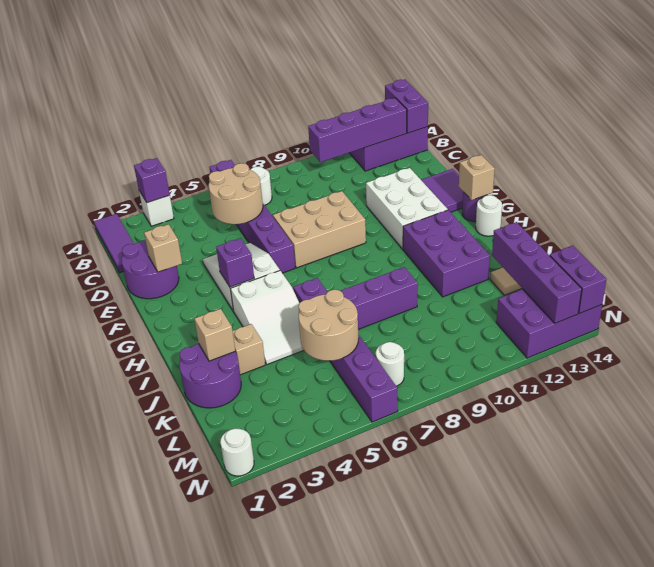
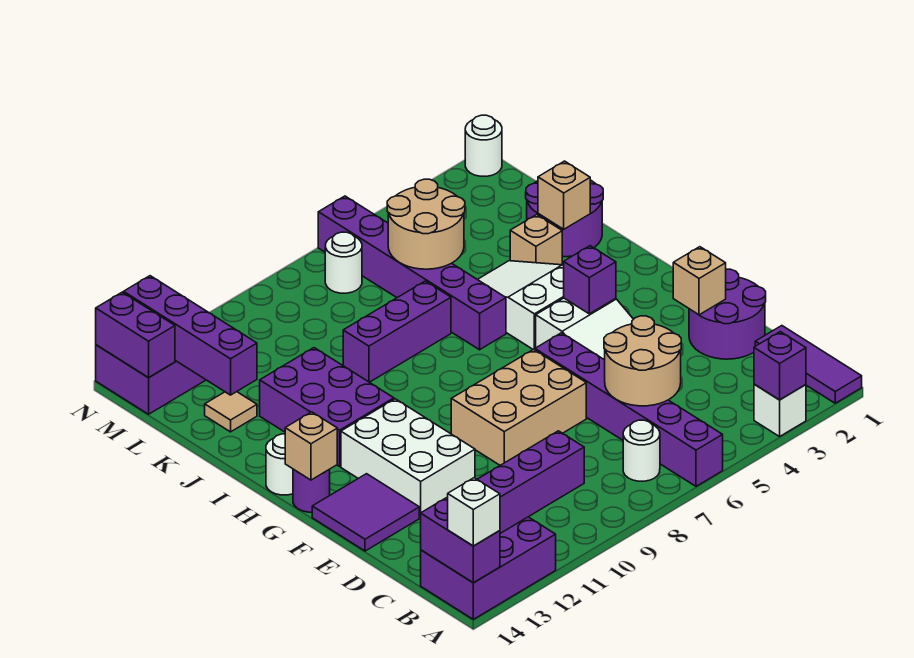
none -> white brick A14 level 3

